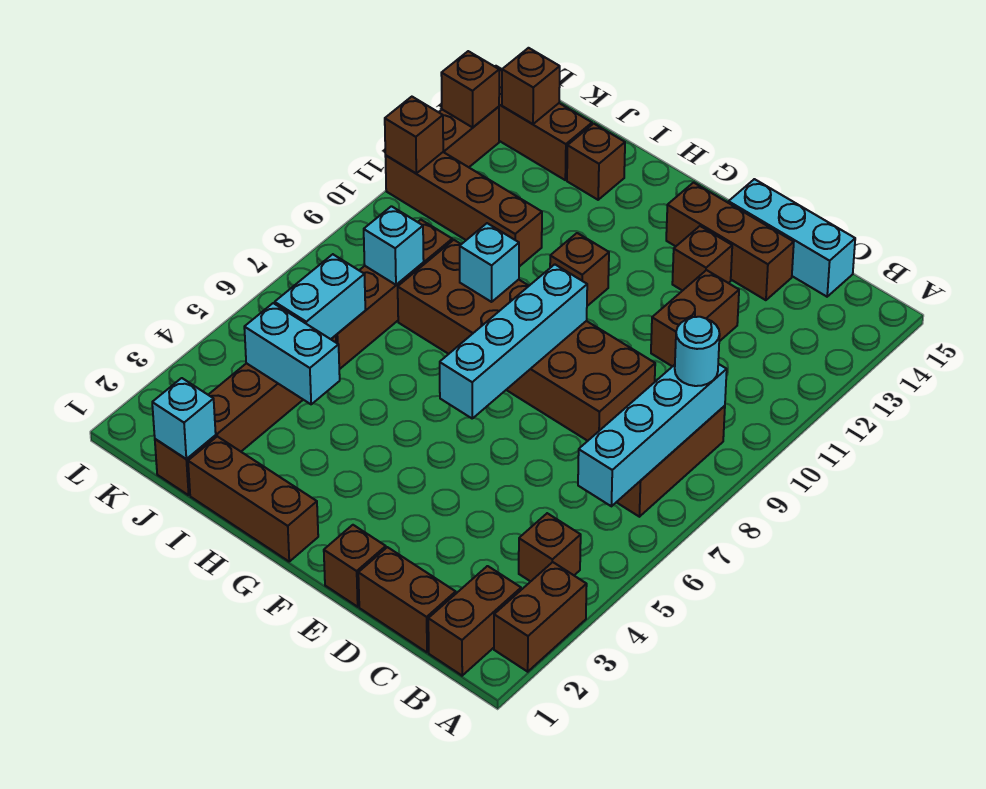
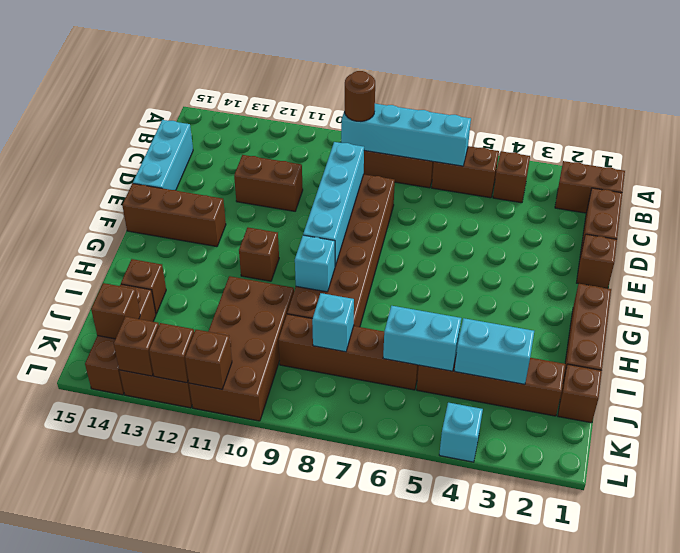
brown brick A2:A3 level 1 -> brown brick B5:B6 level 1
cyan round brick B9 level 3 -> brown round brick B9 level 3
brown brick D14:F14 level 1 -> brown brick F13:F15 level 1
brown brick E13 level 1 -> brown brick L12 level 2
cyan brick F6:F9 level 2 -> cyan brick D9:G9 level 2
cyan brick I4:J4 level 2 -> cyan brick J3:J4 level 2
brown brick I11:L11 level 1 -> brown brick I10:L11 level 1
cyan brick J1 level 2 -> cyan brick L4 level 1

